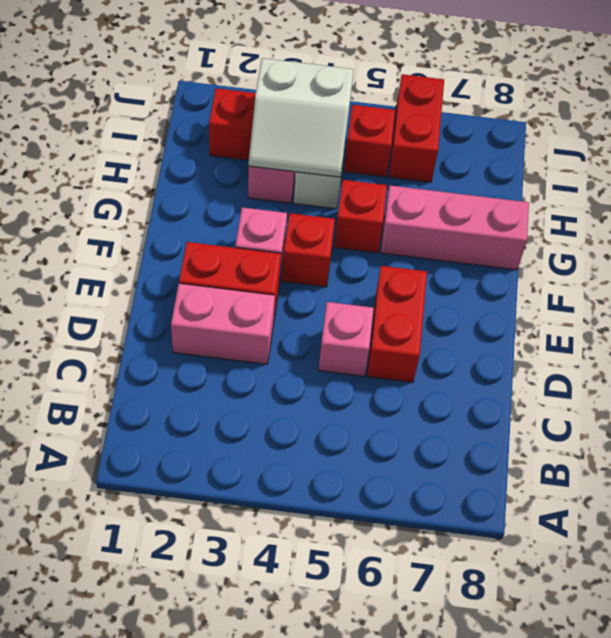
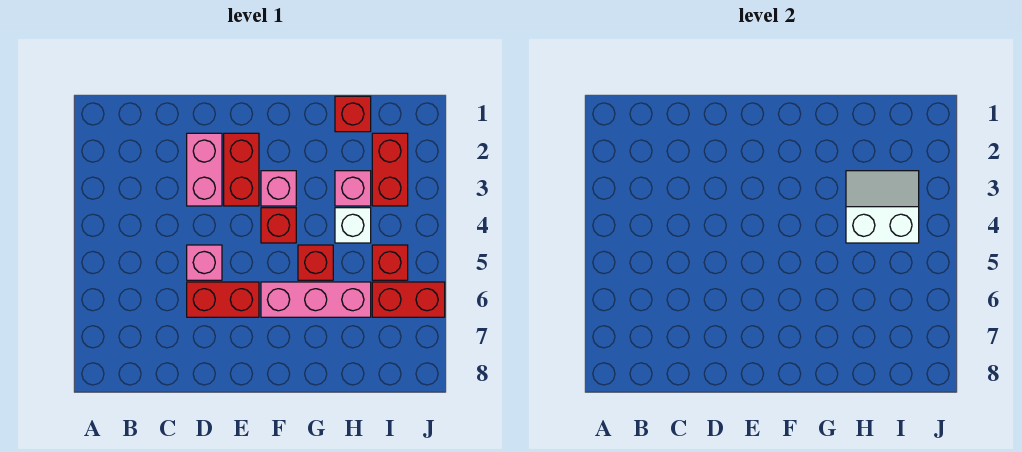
pink brick G6:G8 level 1 -> pink brick F6:H6 level 1
none -> red brick H1 level 1
white slope H3:I4 level 2 top I -> white slope H3:I4 level 2 top 4

